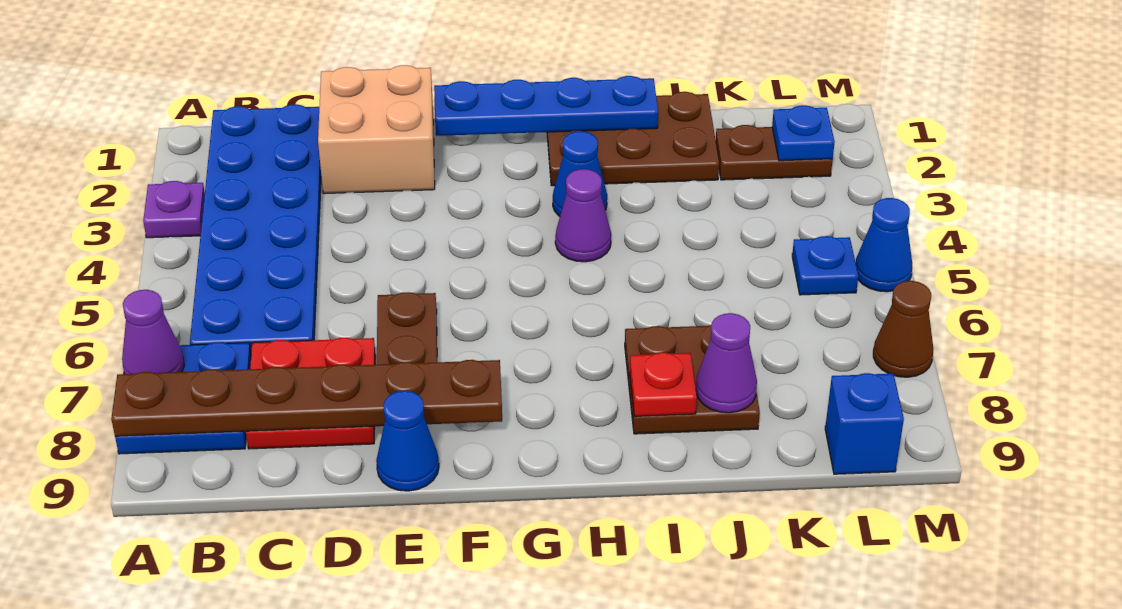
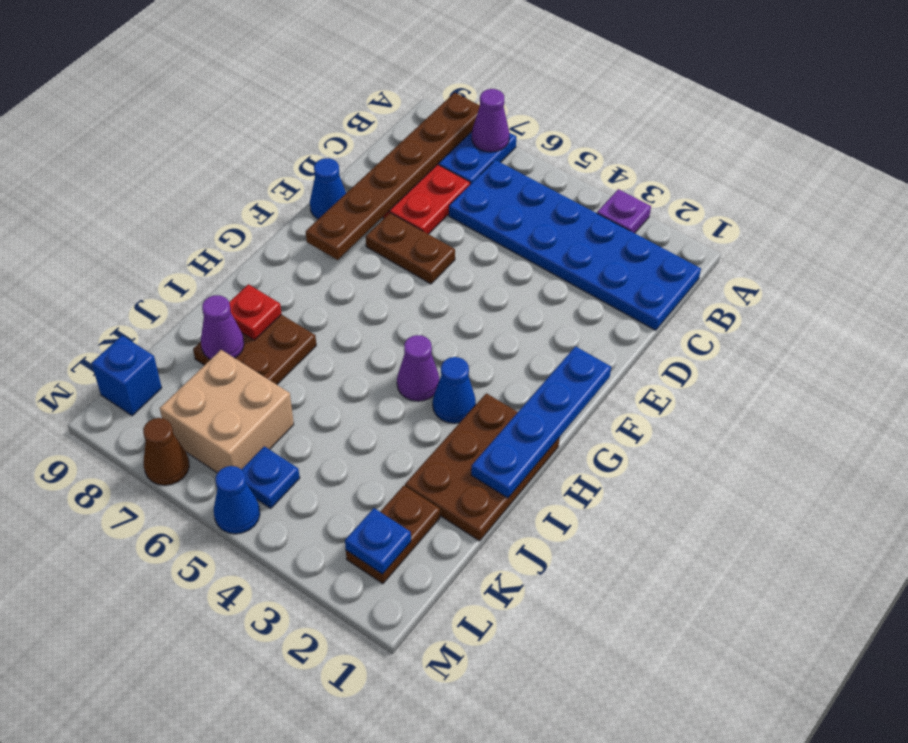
tan brick D1:E2 level 1 -> tan brick K6:L7 level 1

